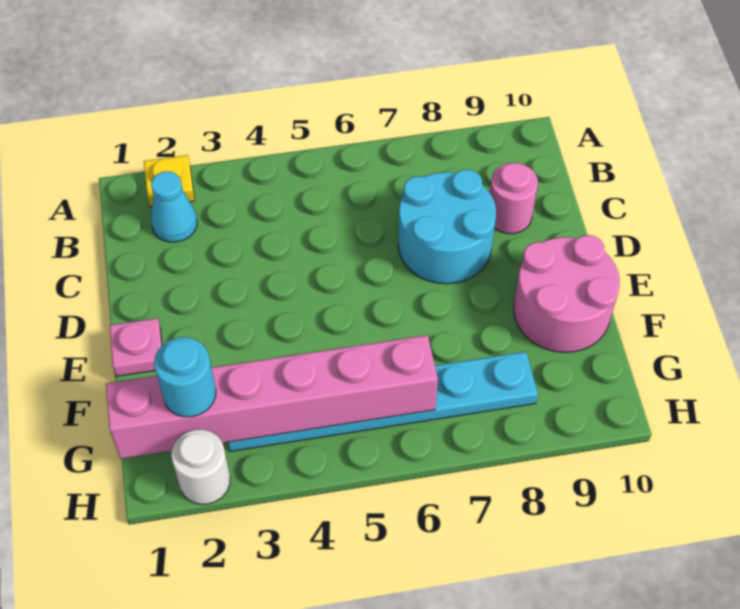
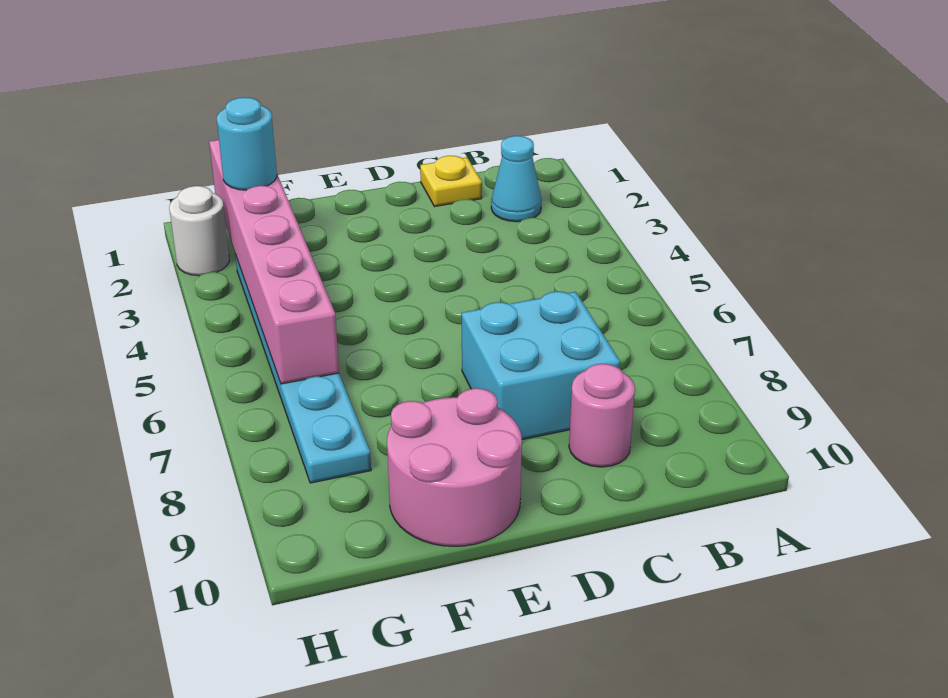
yellow plate A2 level 1 -> yellow plate C1 level 1
cyan round brick C7:D8 level 1 -> cyan brick C7:D8 level 1
pink plate E1 level 1 -> none

